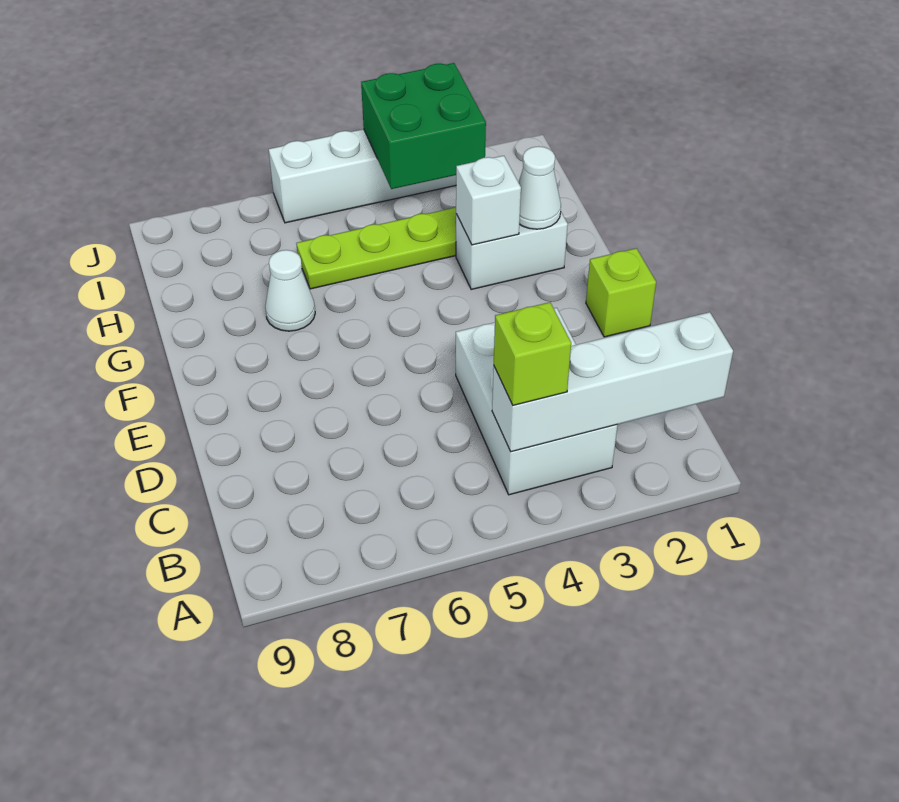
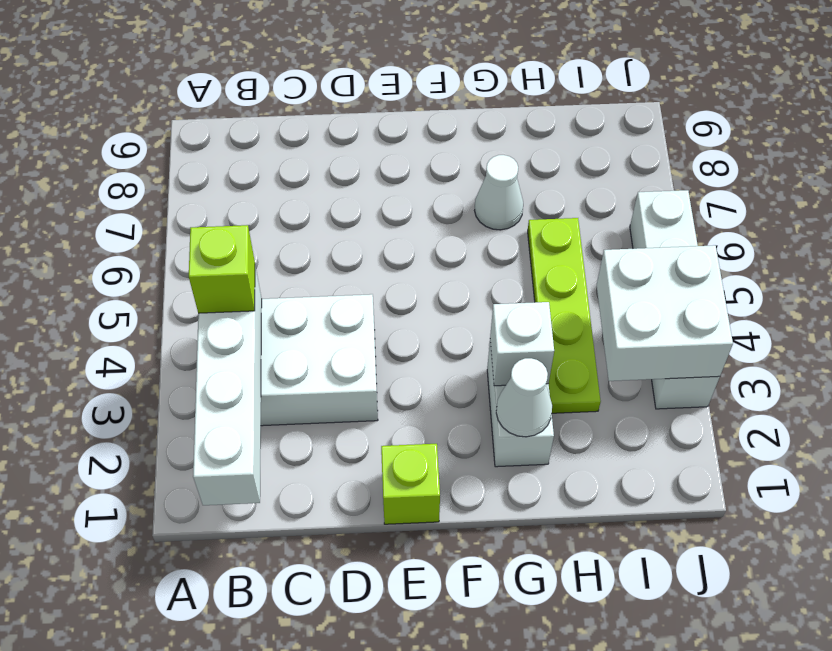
green brick I3:J4 level 2 -> white brick I3:J4 level 2

